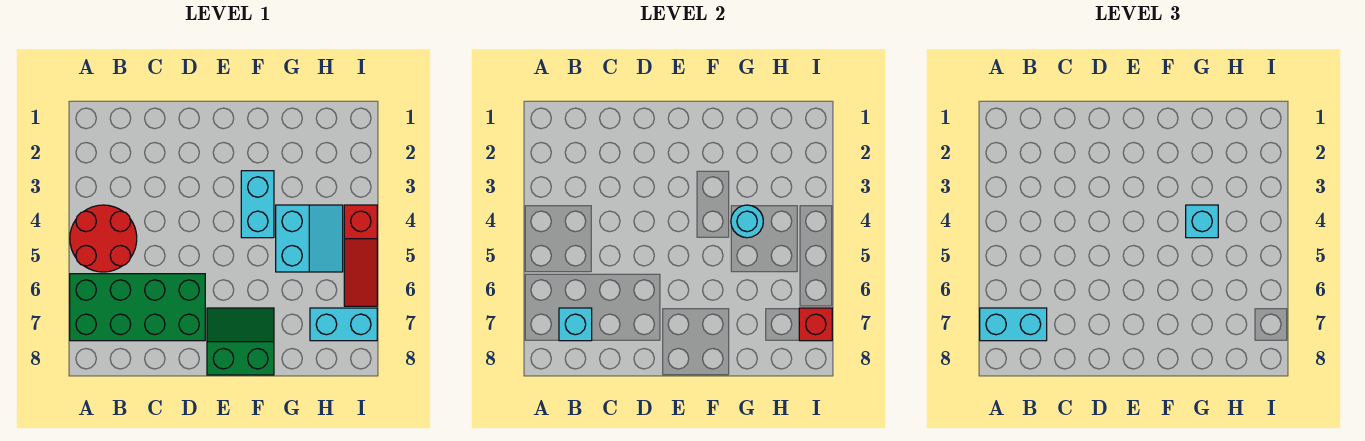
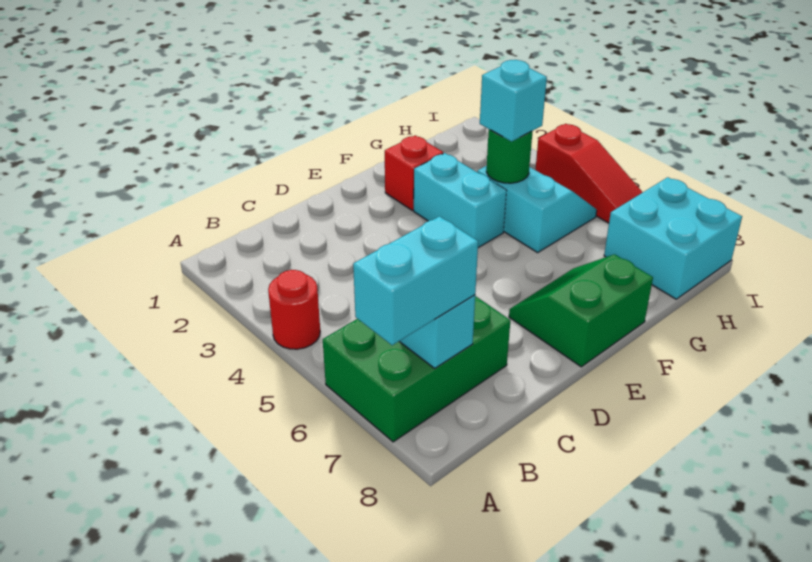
red round brick A4:B5 level 1 -> red round brick A4 level 1
green brick A6:D7 level 1 -> green brick A6:C7 level 1
cyan round brick G4 level 2 -> green round brick G4 level 2
cyan brick H7:I7 level 1 -> cyan brick H7:I8 level 1
red brick I7 level 2 -> red brick F2 level 1

